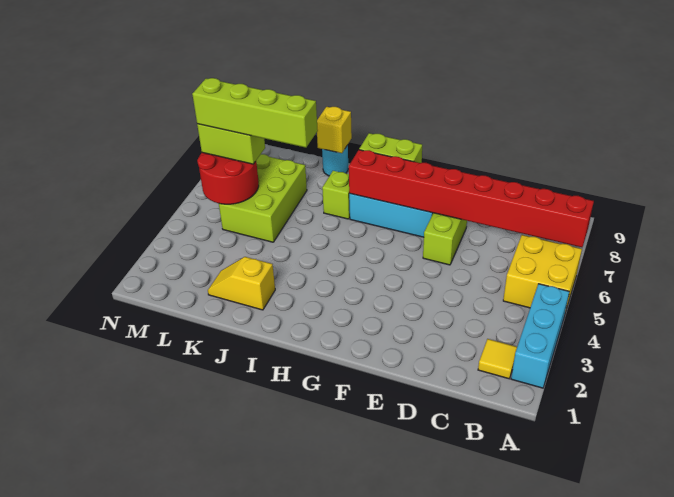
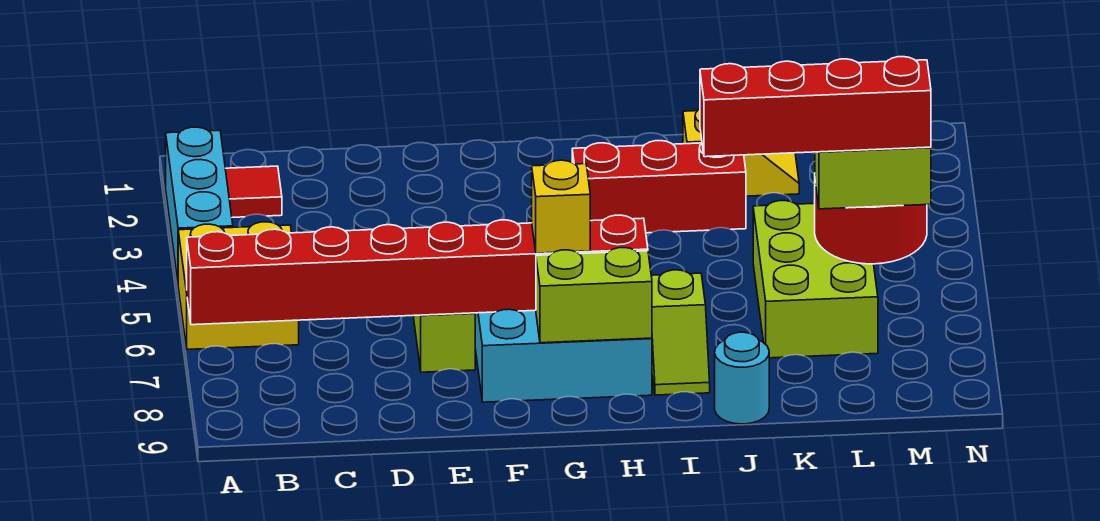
yellow tile B2 level 1 -> red tile B2 level 1
none -> red brick H3:J3 level 1
lime brick J6:M6 level 4 -> red brick J6:M6 level 4
yellow brick J9 level 2 -> yellow brick G7 level 3

